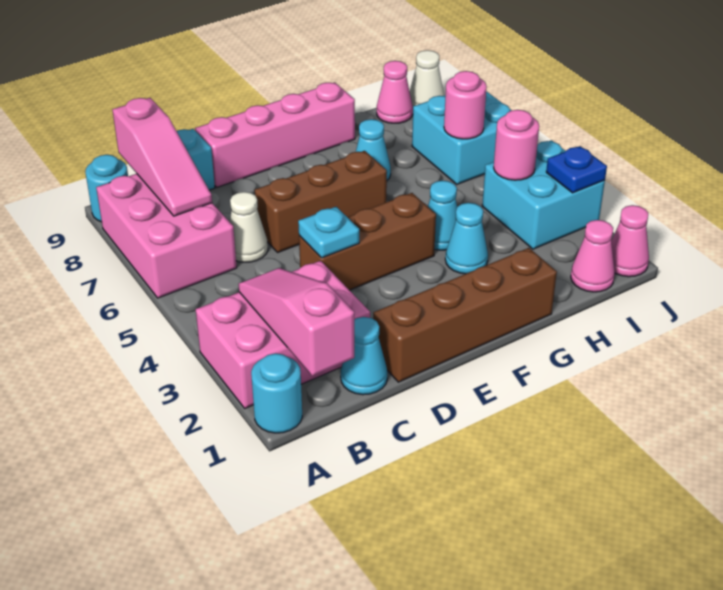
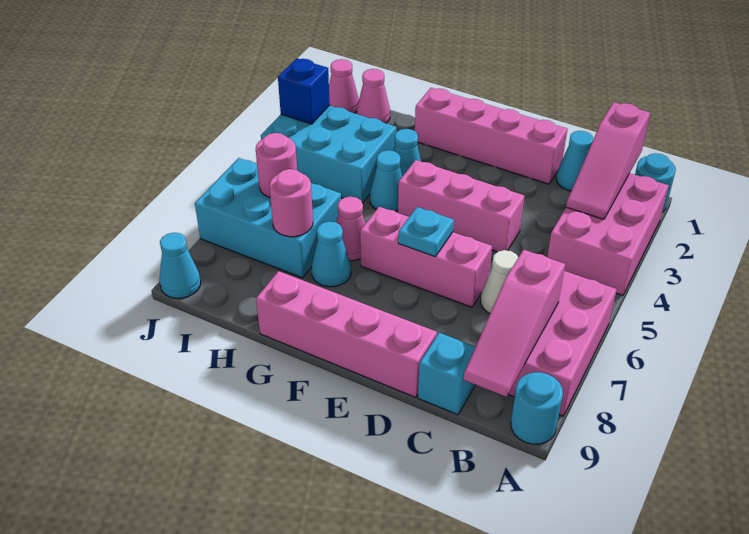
pink brick A2:C3 level 1 -> pink brick A2:B4 level 1
pink slope B7:B9 level 2 top 9 -> pink slope B7:B9 level 2 top 7
brown brick D1:G1 level 1 -> pink brick D1:G1 level 1
brown brick D4:F4 level 1 -> pink brick D4:F4 level 1
cyan plate D4 level 2 -> cyan plate E6 level 2
brown brick D6:F6 level 1 -> pink brick D6:F6 level 1
cyan brick I3:J4 level 1 -> cyan brick H3:J4 level 1
pink round brick I4 level 2 -> pink round brick H7 level 2
cyan brick I6:J7 level 1 -> cyan brick H6:J7 level 1
pink cone I9 level 1 -> pink cone G6 level 1
blue plate J3 level 2 -> blue brick J3 level 2
white cone J9 level 1 -> cyan cone J9 level 1

